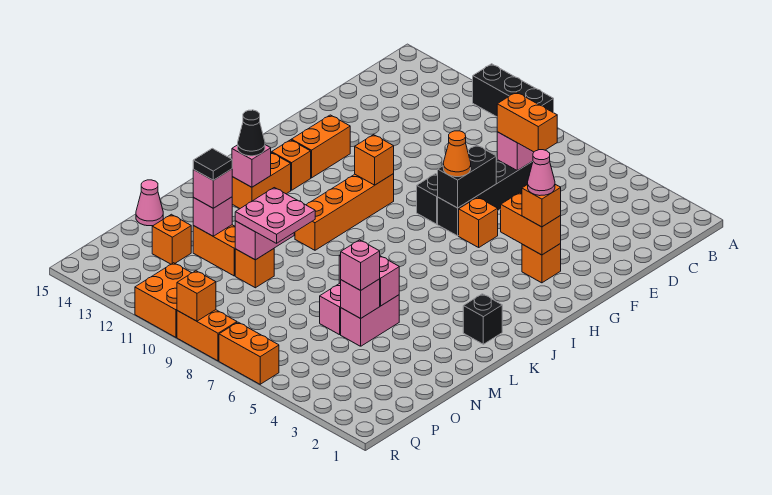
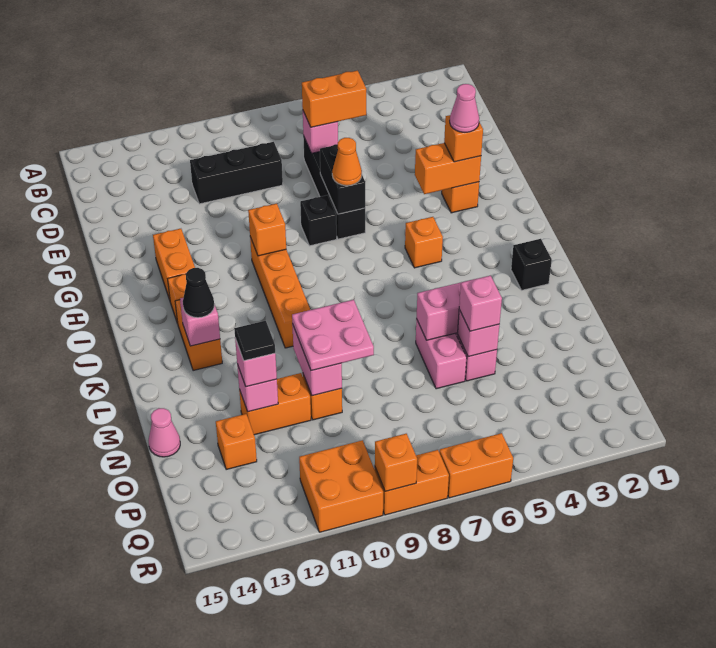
black brick A9:A11 level 1 -> black brick D9:D11 level 1
orange brick G6 level 1 -> orange brick I5 level 1

